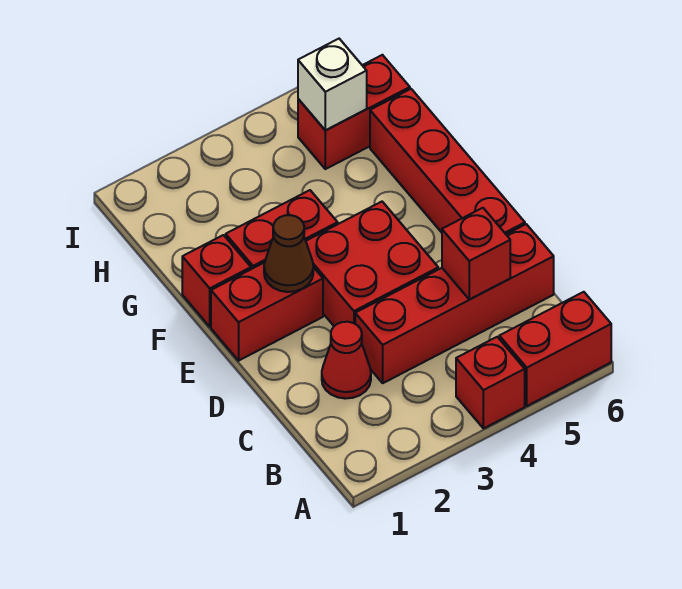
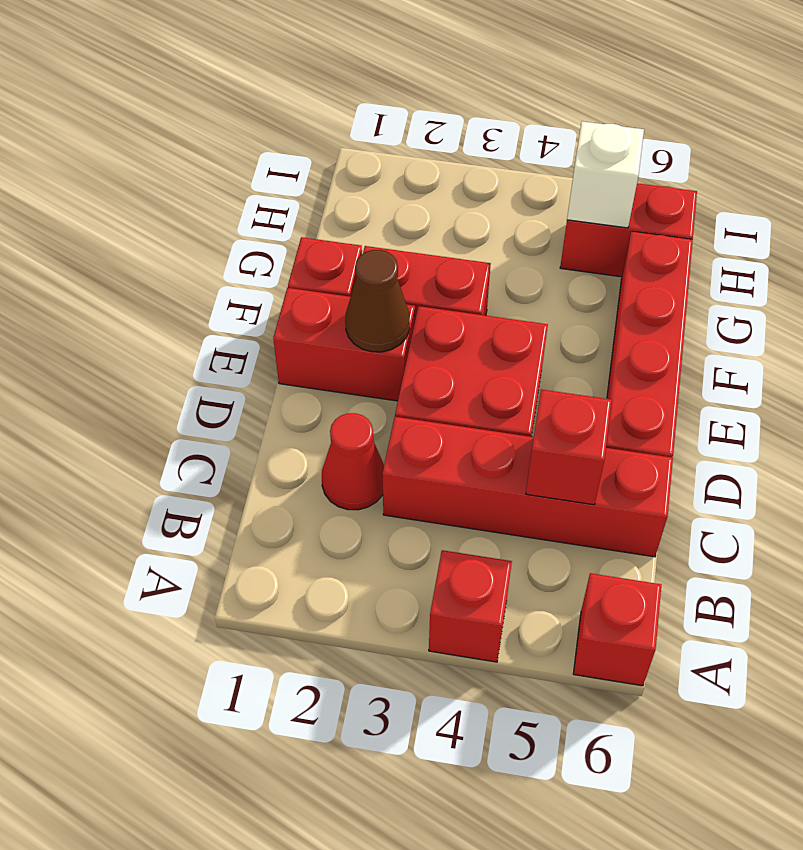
red brick A5:A6 level 1 -> red brick A6 level 1

